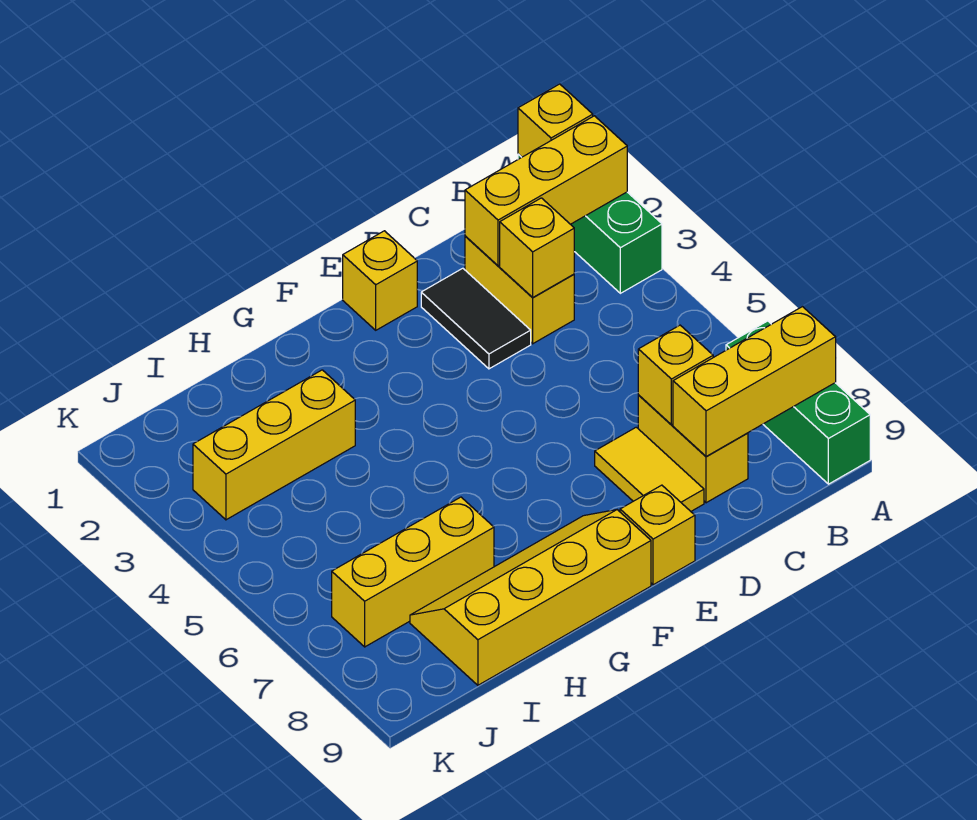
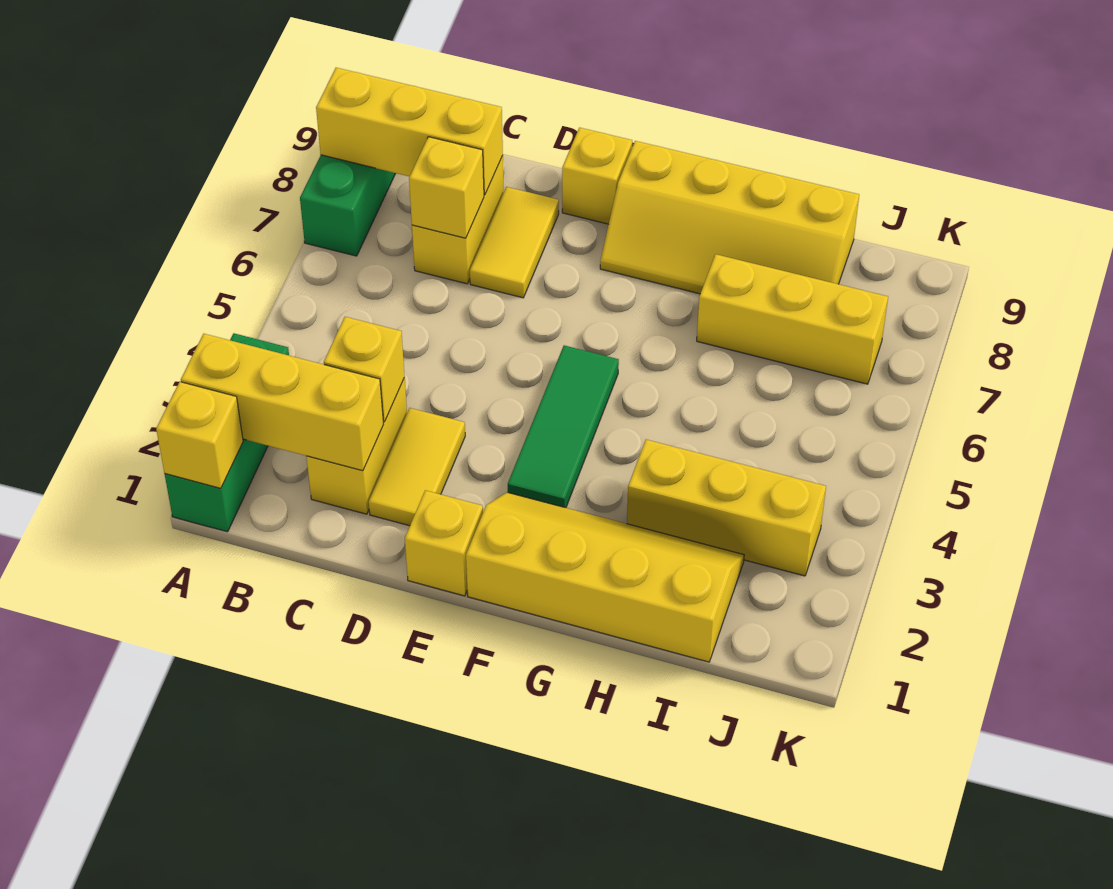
black tile D2:D3 level 1 -> yellow tile D2:D3 level 1
none -> yellow slope F1:I2 level 1 top 1
none -> green tile F3:F5 level 1

